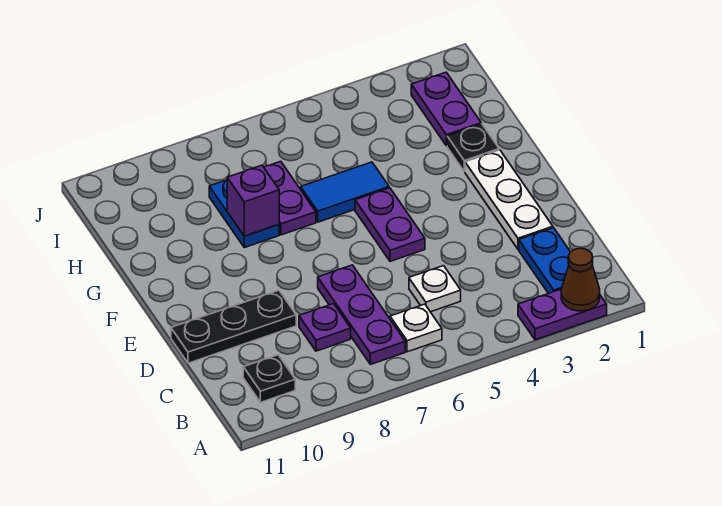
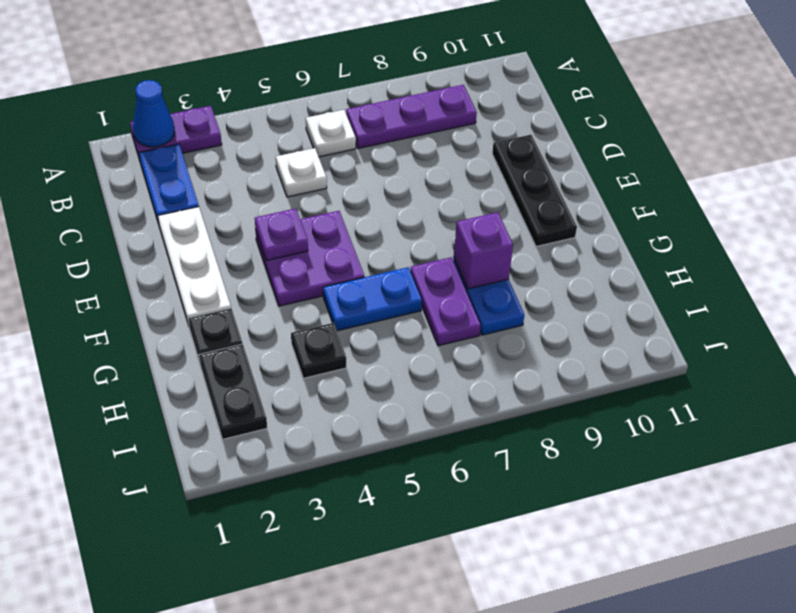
brown cone A2 level 2 -> blue cone A2 level 2
purple plate B7:D7 level 1 -> purple plate B7:B9 level 1
black plate B10 level 1 -> black plate H4 level 1
purple plate C8 level 1 -> purple plate E4 level 2
black plate D9:D11 level 1 -> black plate D10:F10 level 1
purple plate E5:F5 level 1 -> purple plate E4:F5 level 1
blue tile G5:G6 level 1 -> blue plate G5:G6 level 1
purple plate H2:I2 level 1 -> black plate H2:I2 level 1

